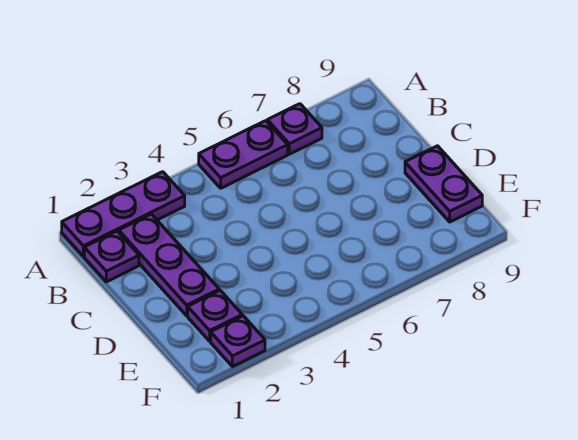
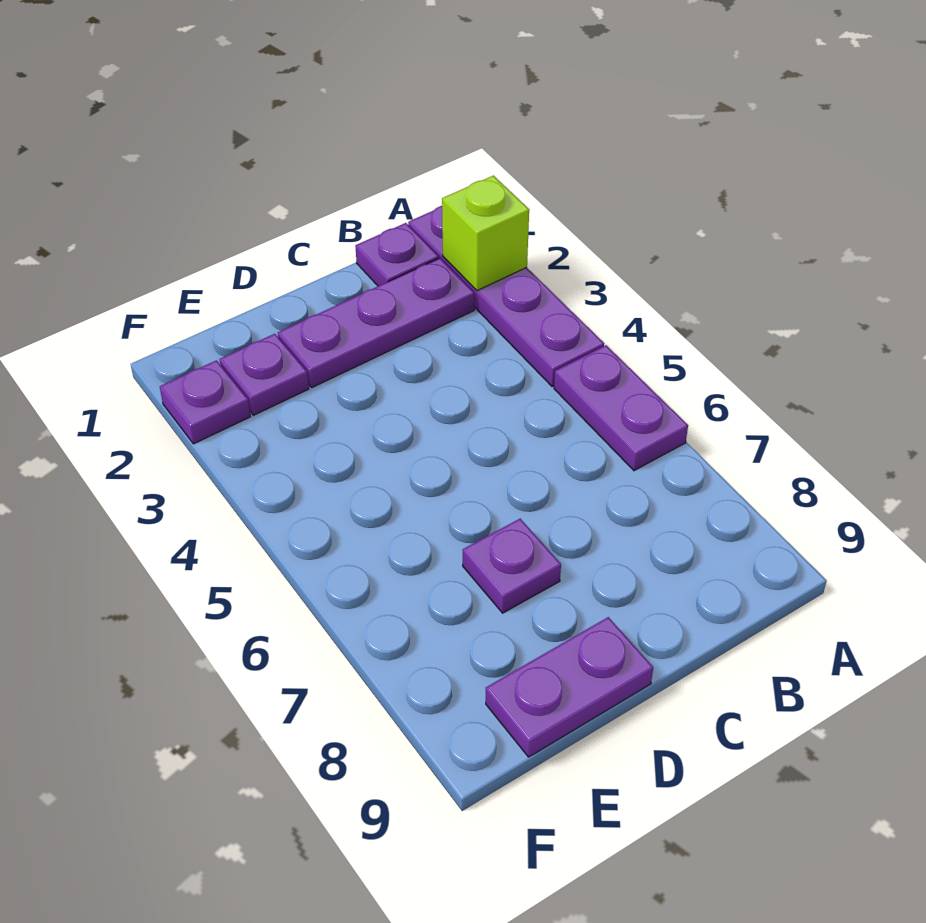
purple plate A1:A3 level 1 -> purple plate A1:A4 level 1
none -> lime brick A2 level 2
purple plate A7 level 1 -> purple plate D7 level 1

